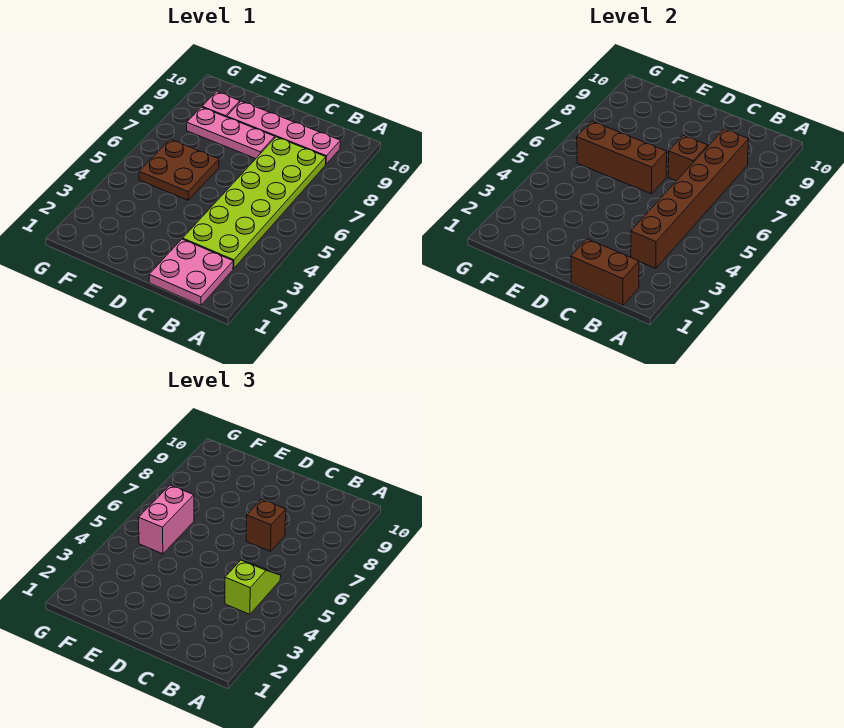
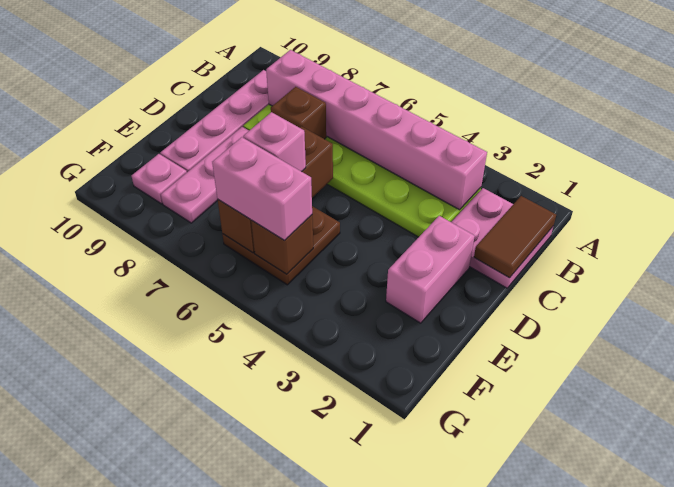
brown brick B1:C1 level 2 -> brown tile B1:C1 level 2
brown brick B3:B8 level 2 -> pink brick B3:B8 level 2
lime slope B4:B5 level 3 top 4 -> none
brown brick C7 level 3 -> brown brick F5 level 2
none -> pink brick D2:E2 level 1
none -> pink brick E6 level 3

